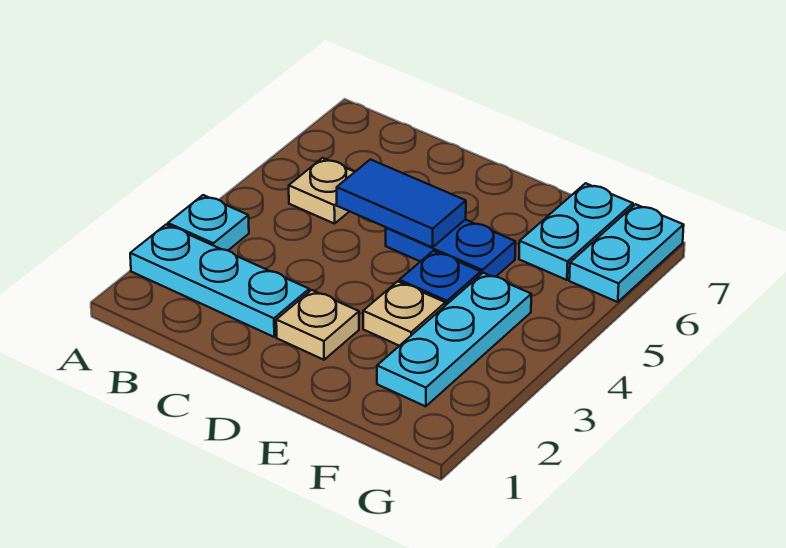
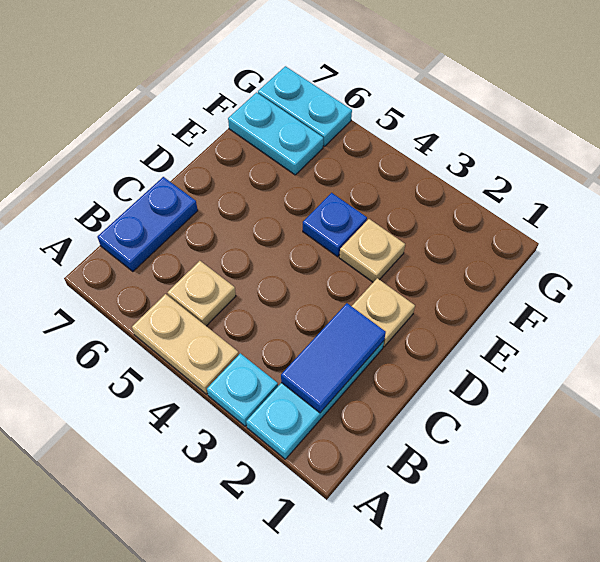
none -> tan plate A4:A5 level 1
blue tile C5:D5 level 2 -> blue tile B2:C2 level 2
blue plate D5:E5 level 1 -> blue plate B7:C7 level 1
cyan plate F2:F4 level 1 -> none

